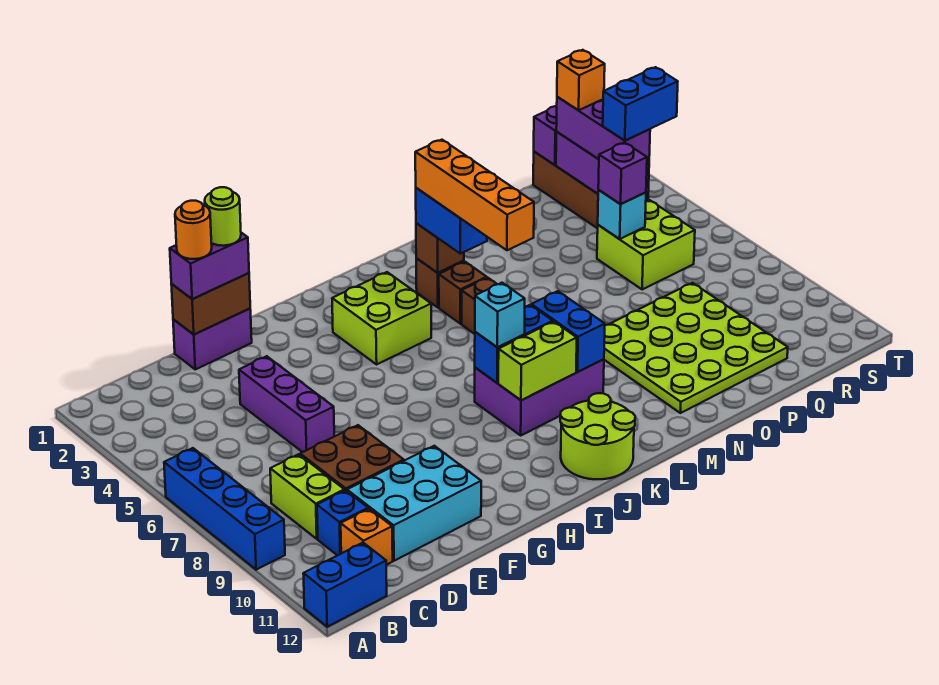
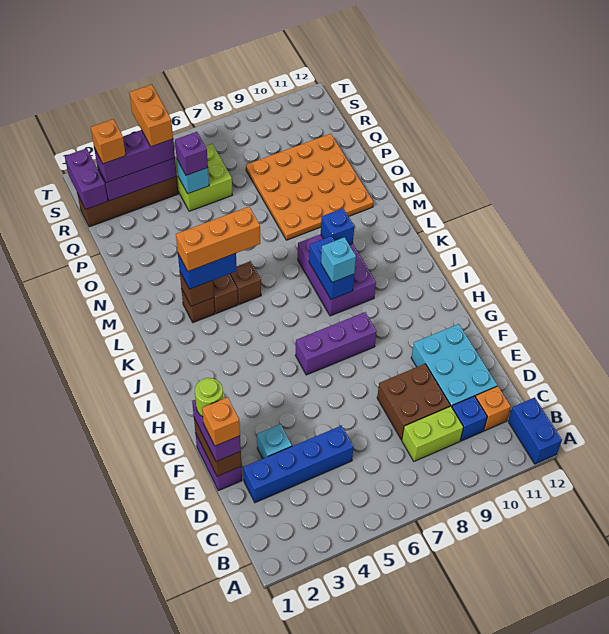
blue brick A6:A9 level 1 -> blue brick D2:D5 level 1
orange round brick E1 level 4 -> orange brick E1 level 4
none -> cyan brick E3 level 1
purple brick E4:E6 level 1 -> purple brick H6:H8 level 1
lime brick I3:J4 level 1 -> none
lime brick J9:K9 level 2 -> none
lime round brick J11:K12 level 1 -> none
orange brick L3:L6 level 4 -> orange brick L3:L5 level 4
blue brick L8:L9 level 2 -> blue brick L9 level 2
lime plate N8:Q11 level 1 -> orange plate N8:Q11 level 1
blue brick R4:S4 level 4 -> orange brick R4:S4 level 4

